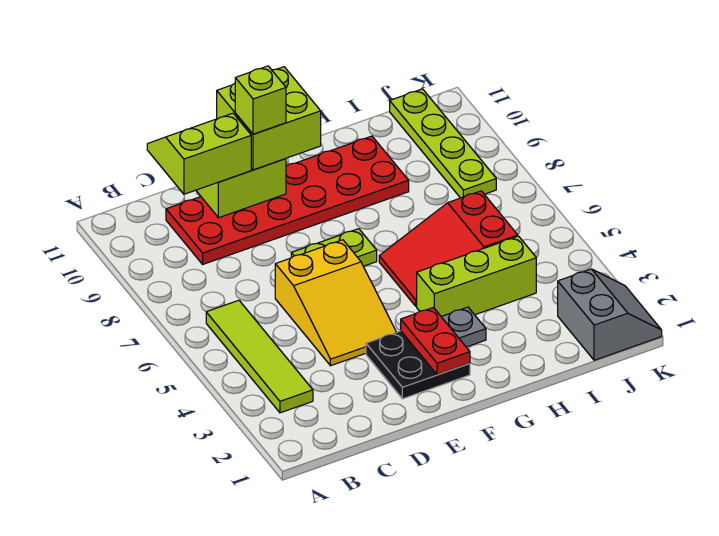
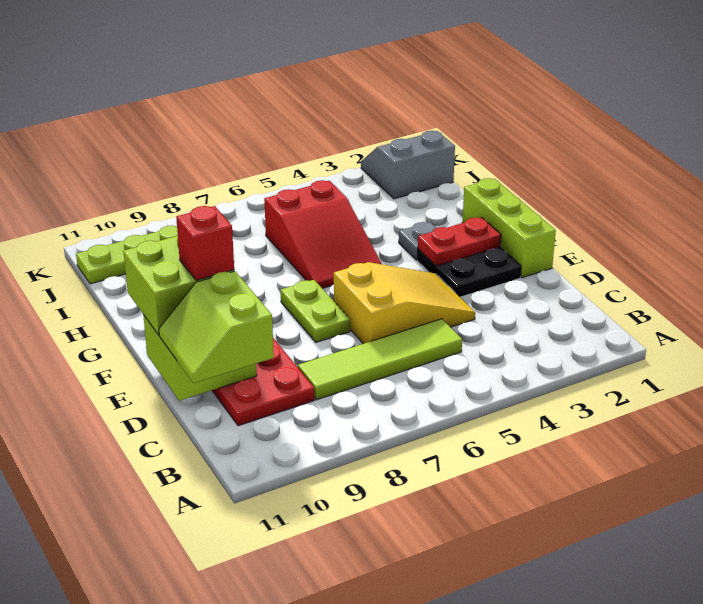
lime tile B3:B6 level 1 -> lime tile C5:C8 level 1
lime brick E10 level 4 -> red brick E10 level 4
lime brick G4:I4 level 1 -> lime brick E1:G1 level 1

